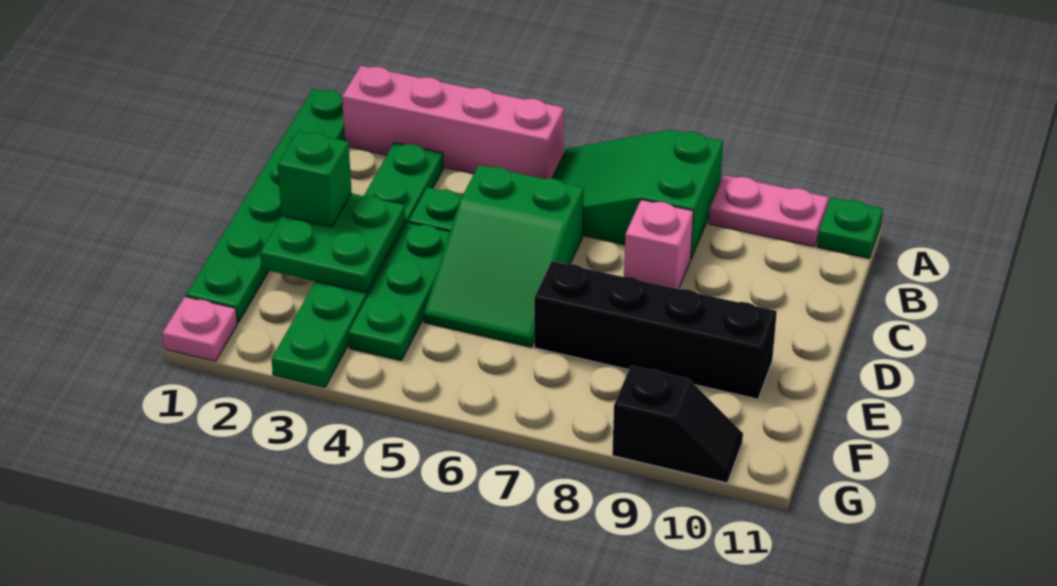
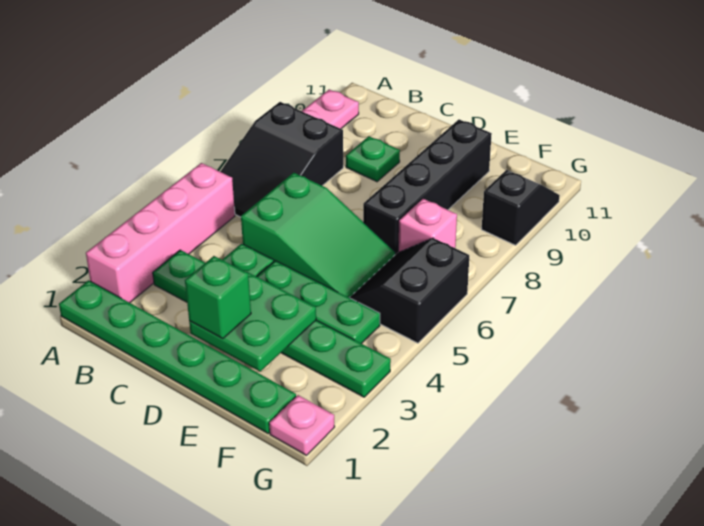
green slope A6:B8 level 1 top 8 -> black slope A6:B8 level 1 top 8
green plate A11 level 1 -> green plate C9 level 1
pink brick C8 level 1 -> pink brick F7 level 1
none -> black slope F5:G6 level 1 top G

